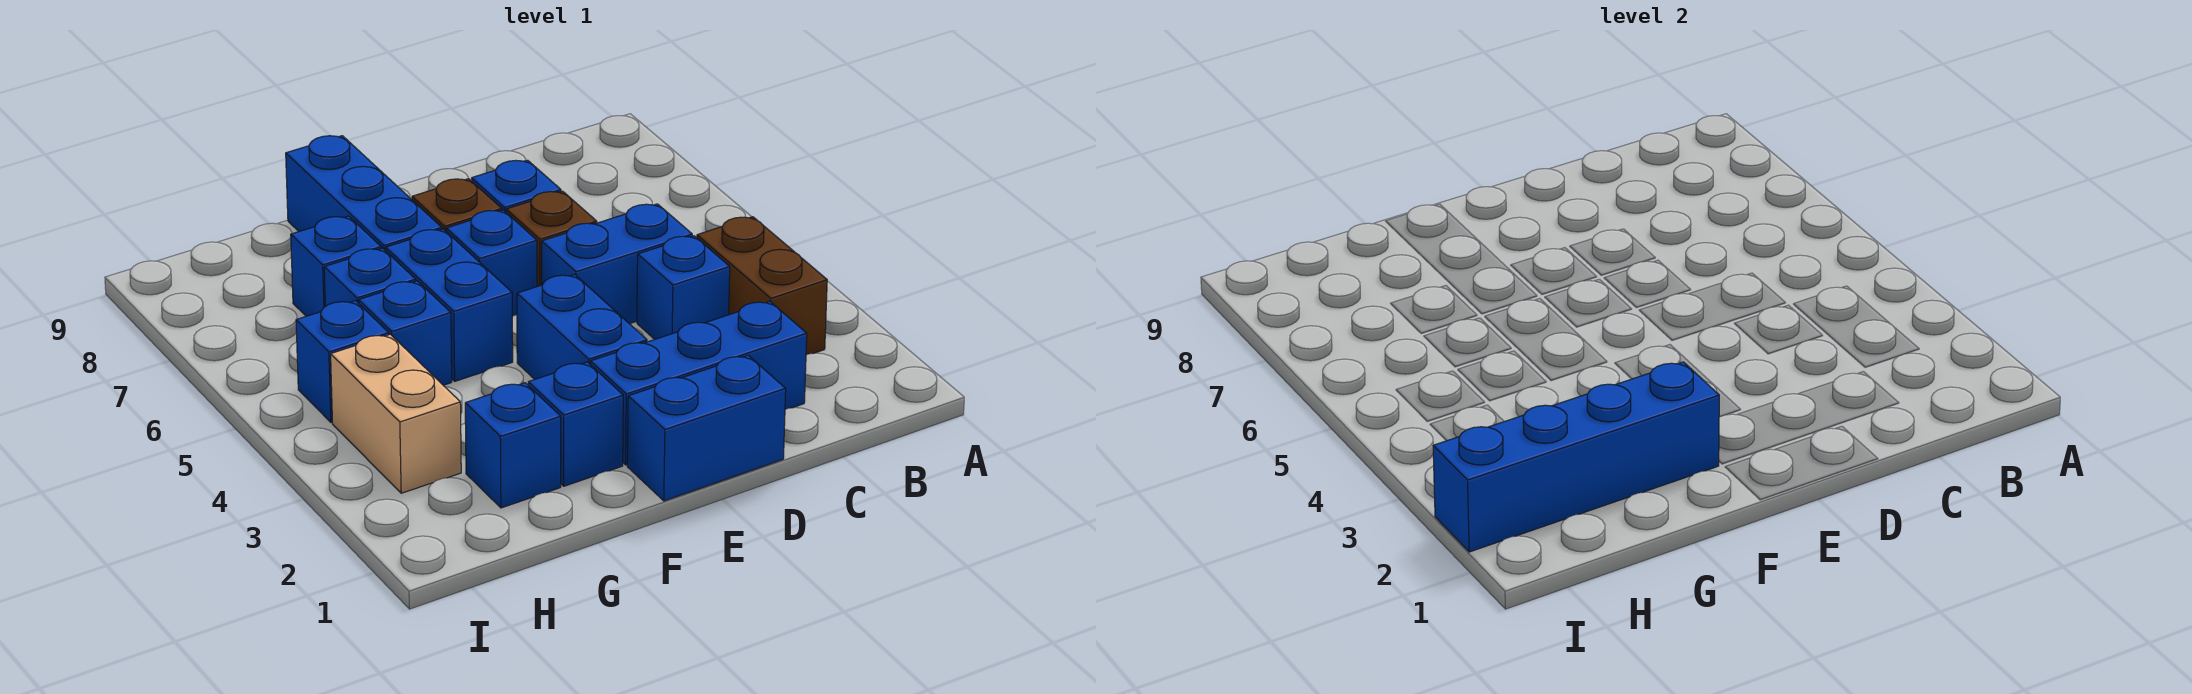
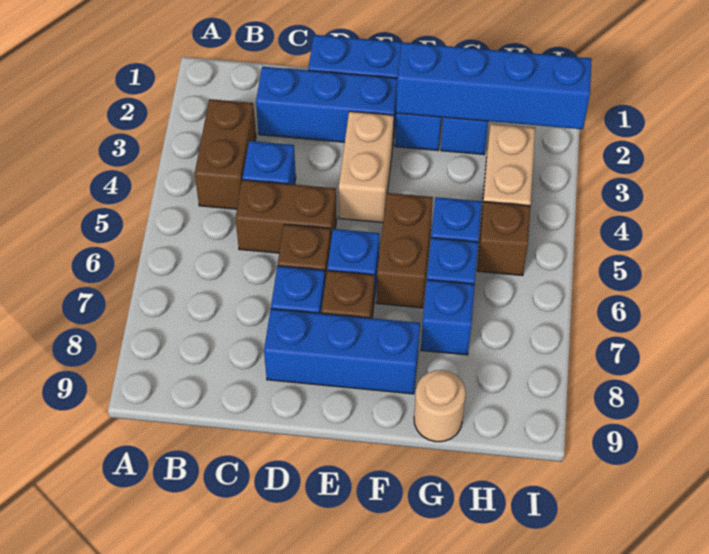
blue brick C5:D5 level 1 -> brown brick C5:D5 level 1
blue brick E3:E4 level 1 -> tan brick E3:E4 level 1
blue brick F5:F6 level 1 -> brown brick F5:F6 level 1
blue brick F7:F9 level 1 -> blue brick D8:F8 level 1
none -> tan round brick G9 level 1
blue brick H5 level 1 -> brown brick H5 level 1

